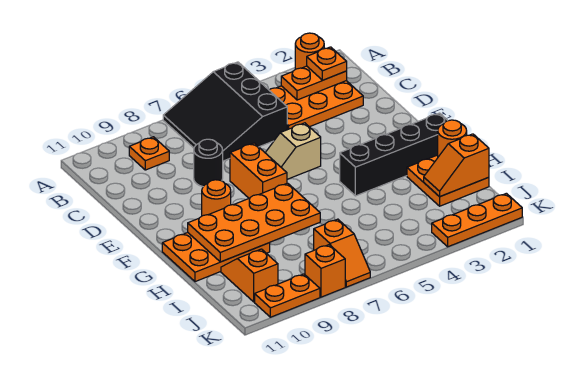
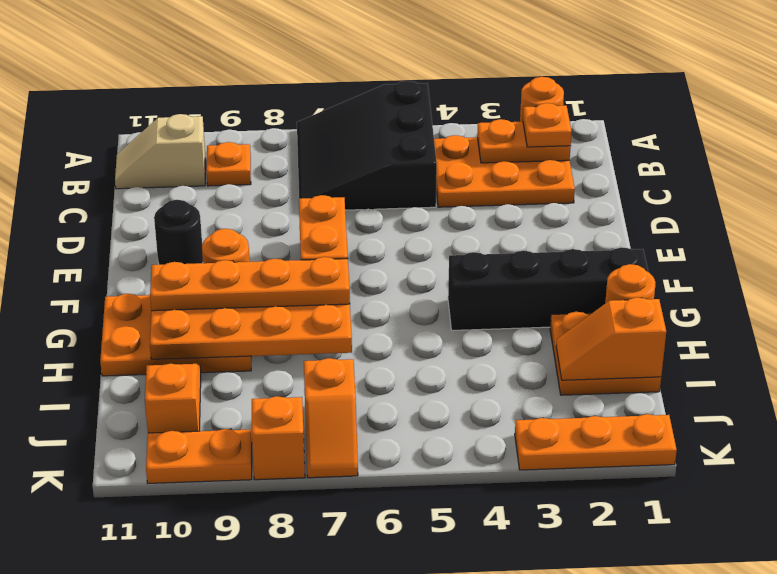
black round brick D8 level 1 -> black round brick E10 level 1
tan slope E5:E6 level 1 top 5 -> tan slope B10:B11 level 1 top 10
none -> orange plate G7:G10 level 3

